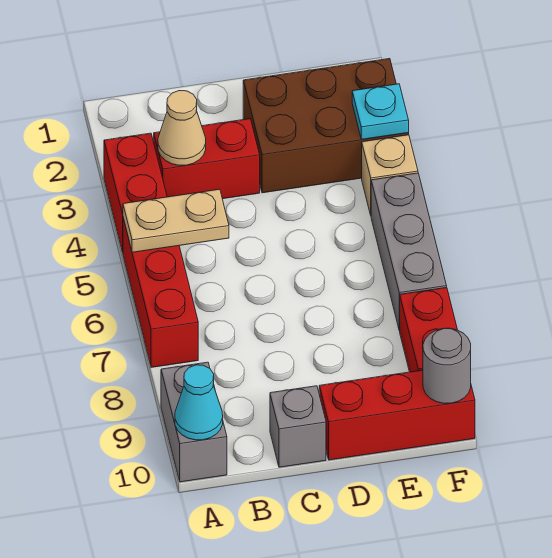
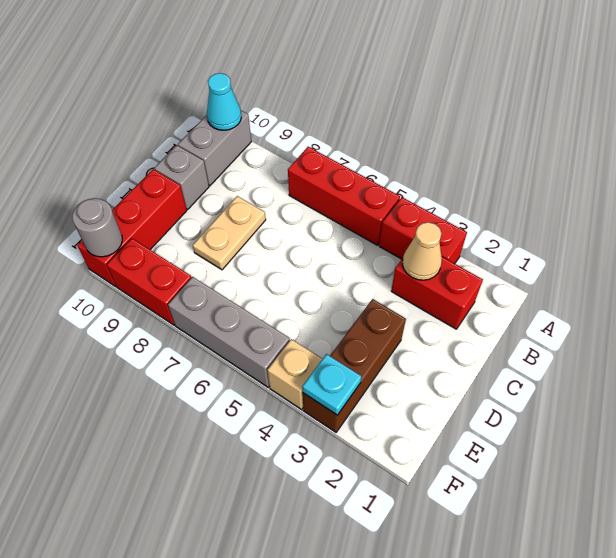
tan plate A5:B5 level 2 -> tan plate C8:D8 level 1
grey brick A9:A10 level 1 -> grey brick A10:B10 level 1
red brick B3:C3 level 1 -> red brick B2:B3 level 1
brown brick D2:F3 level 1 -> brown brick D3:F3 level 1

